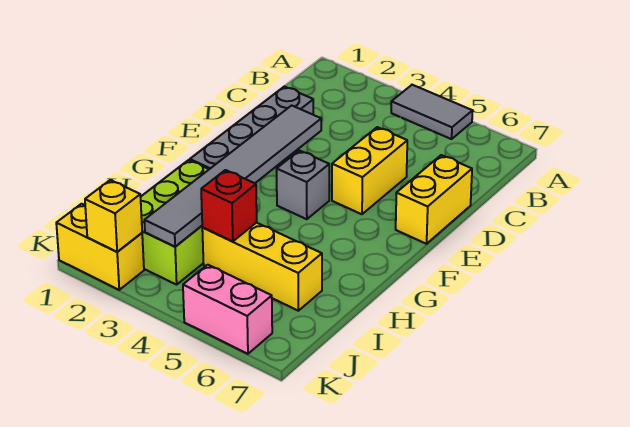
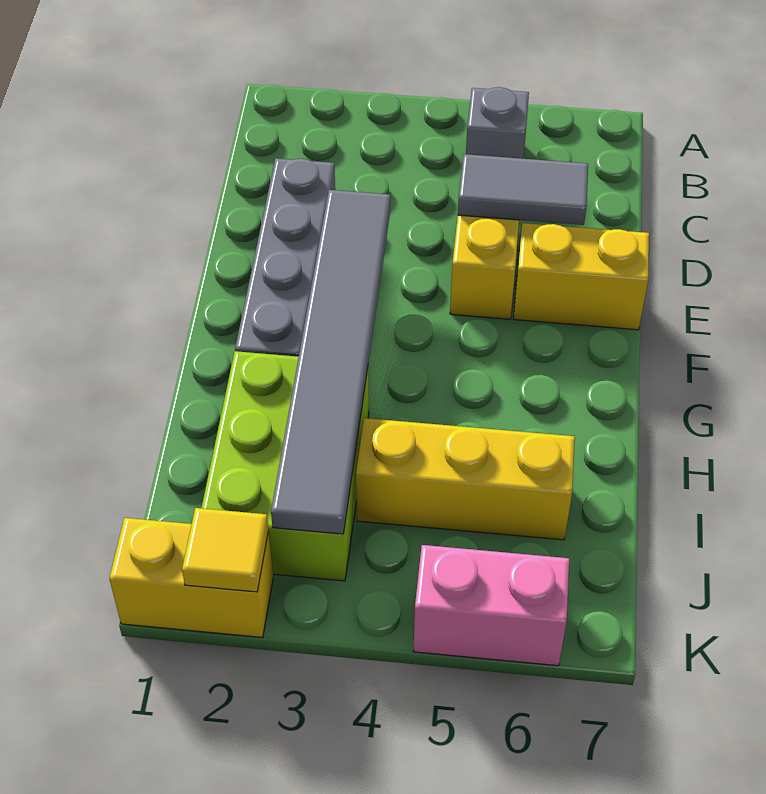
grey tile A4:A5 level 1 -> grey tile D5:D6 level 2
yellow brick D7:E7 level 1 -> yellow brick E6:E7 level 1
grey brick F4 level 1 -> grey brick B5 level 1
red brick I4 level 2 -> none
yellow brick K2 level 2 -> yellow tile K2 level 2

